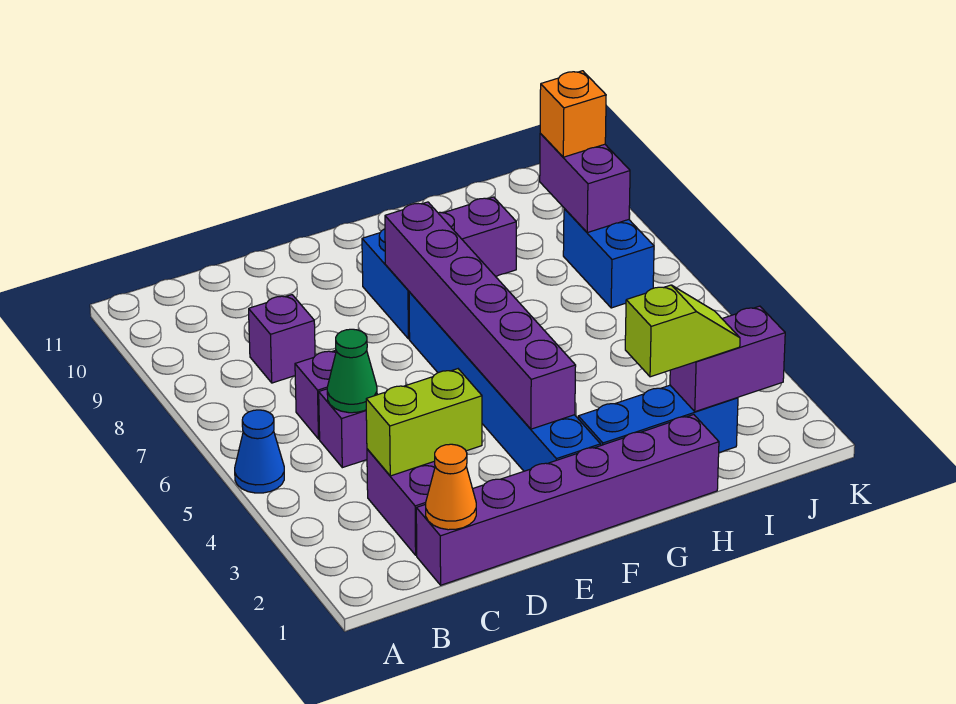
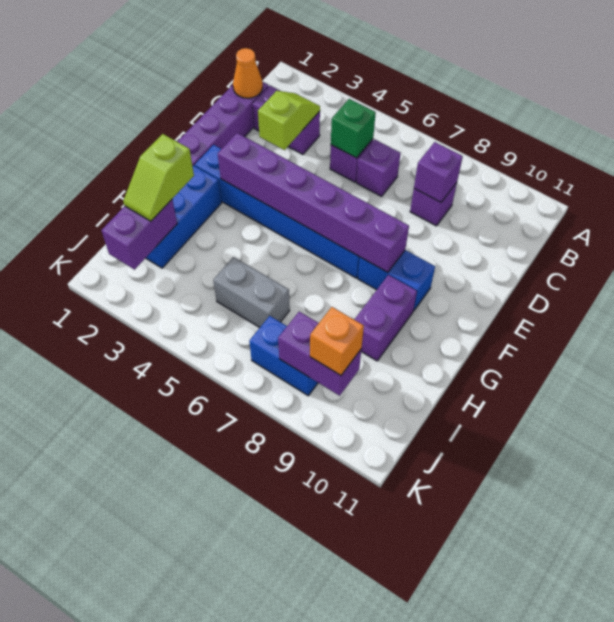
blue cone A5 level 1 -> none
lime brick C3:D3 level 2 -> lime slope C3:D3 level 2 top D
green cone C5 level 2 -> green brick C5 level 2
none -> purple brick C8 level 2
none -> grey brick I5:I6 level 1

